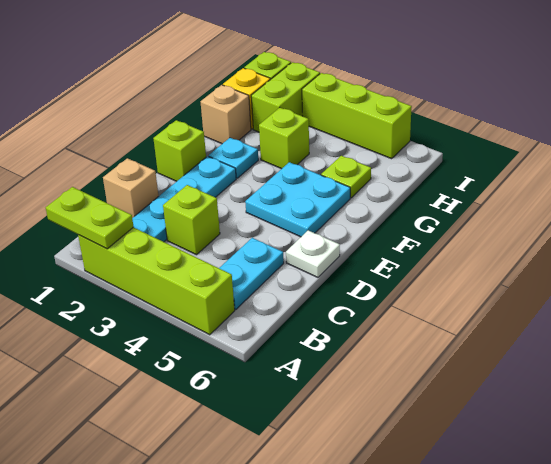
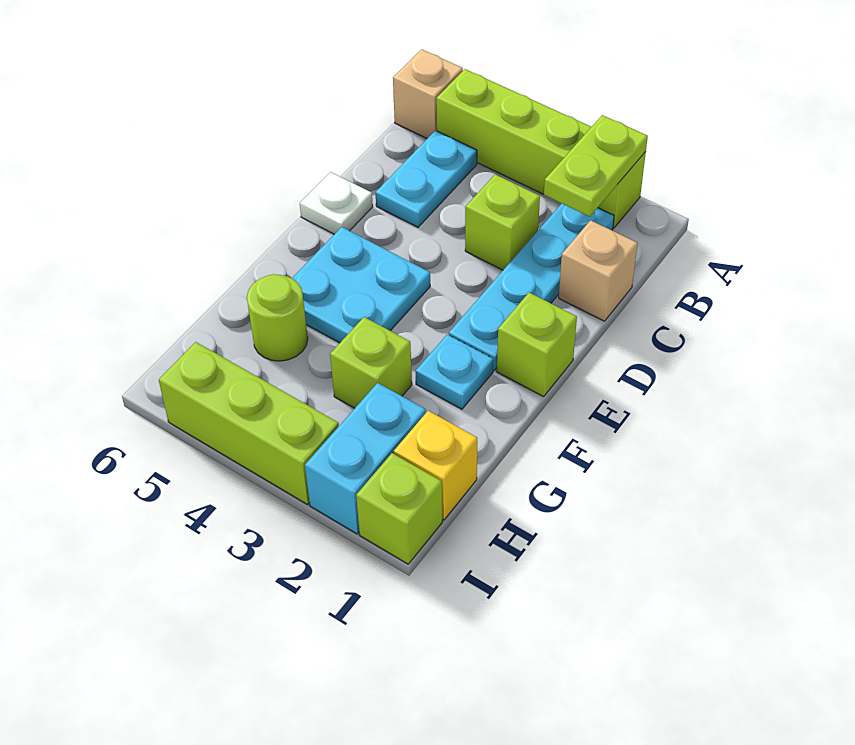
lime plate A1:A2 level 2 -> lime plate A2:B2 level 2
tan brick G1 level 1 -> tan brick A6 level 1
lime plate G5 level 1 -> lime round brick G5 level 1
lime brick H2:I2 level 1 -> cyan brick H2:I2 level 1

